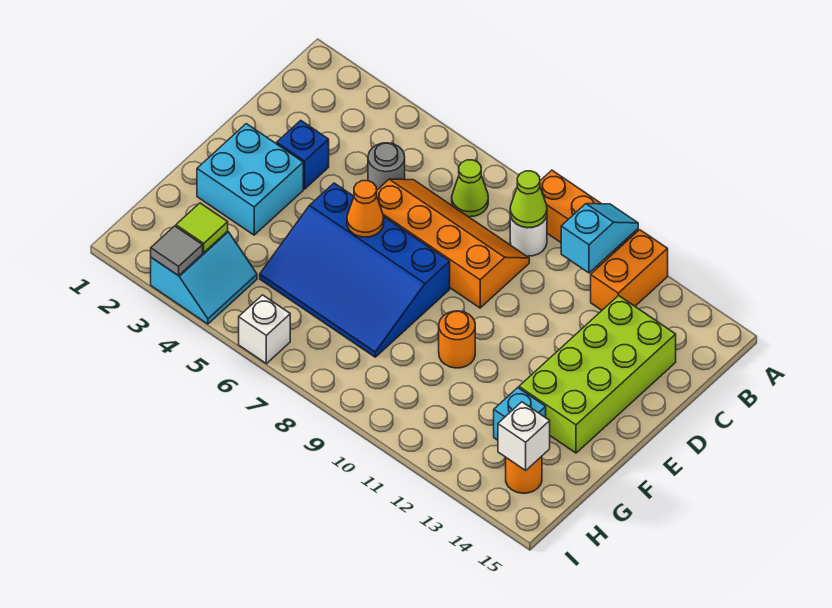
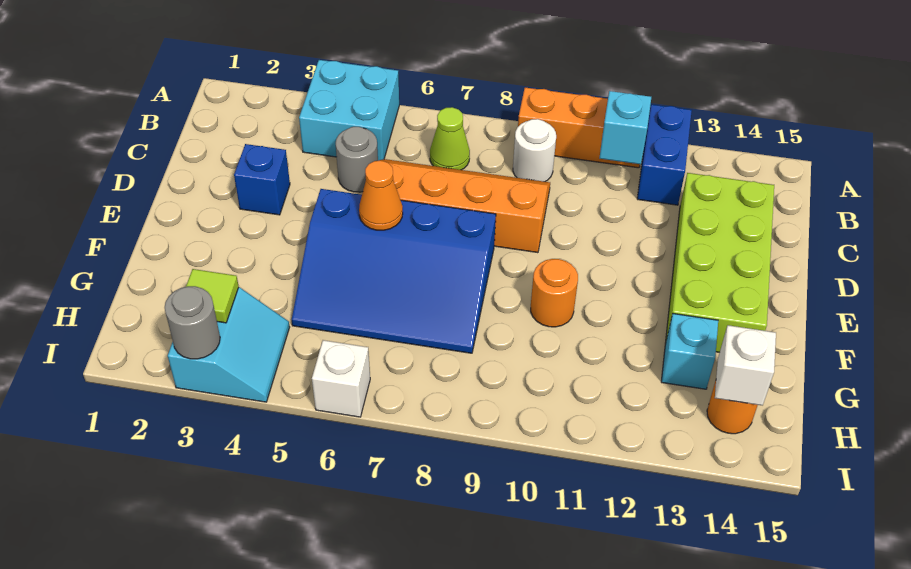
orange brick A12:B12 level 1 -> blue brick A12:B12 level 1
lime cone B9 level 2 -> none
cyan brick E2:F3 level 1 -> cyan brick A4:B5 level 1
grey tile I3 level 2 -> grey round brick I3 level 2

